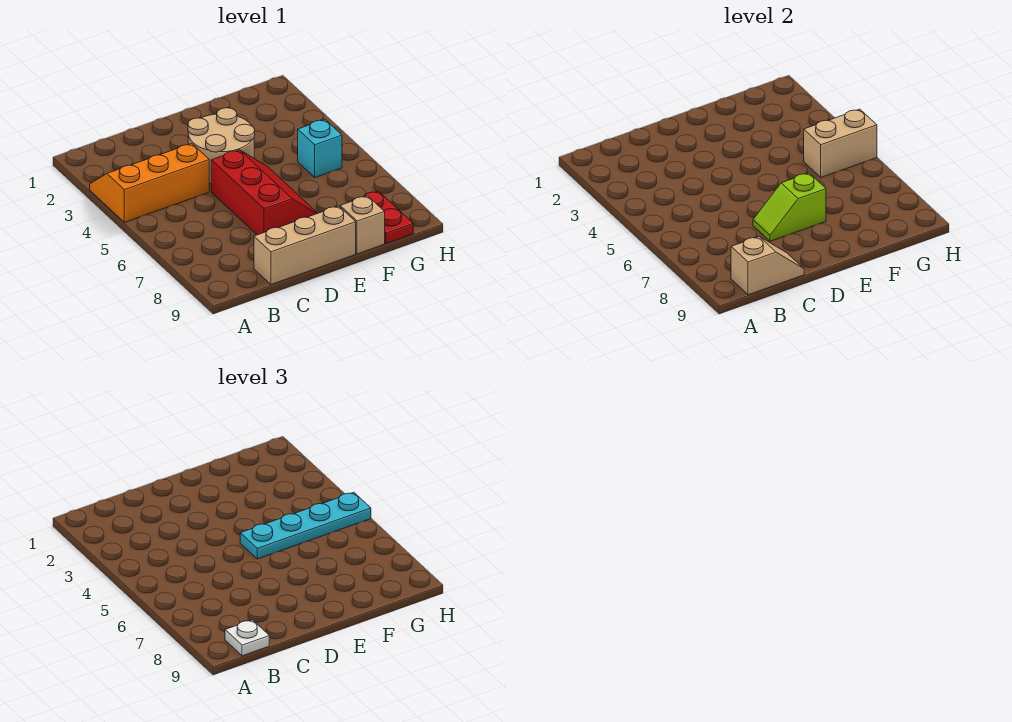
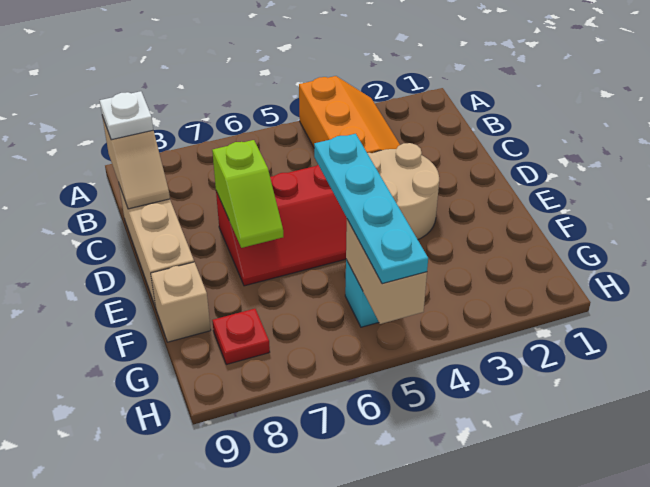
lime slope D7:E7 level 2 top E -> lime slope D7:E7 level 2 top D
red plate G8:G9 level 1 -> red plate G8 level 1

